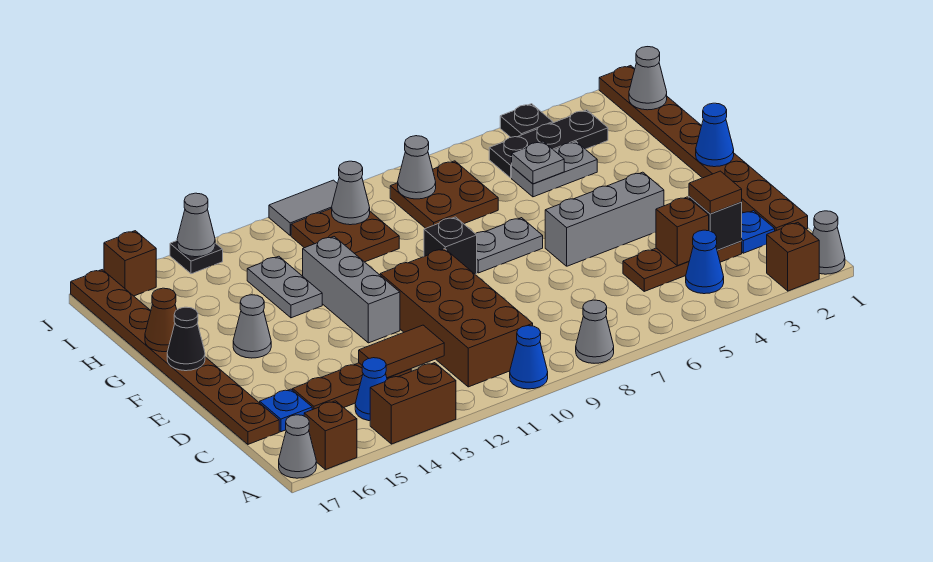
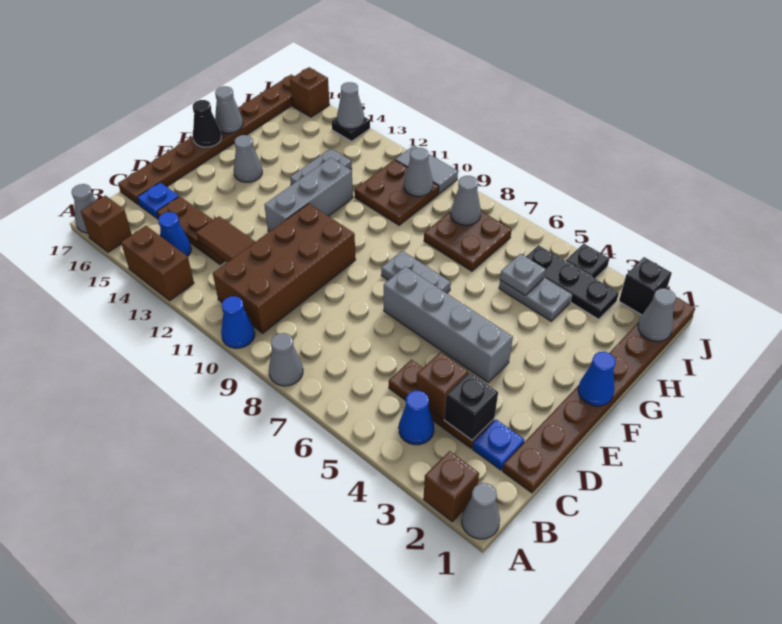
brown tile C3 level 3 -> none
grey brick E4:E6 level 1 -> grey brick E4:E7 level 1
black brick F9 level 1 -> black brick J2 level 1
brown cone G17 level 2 -> grey cone G17 level 2

